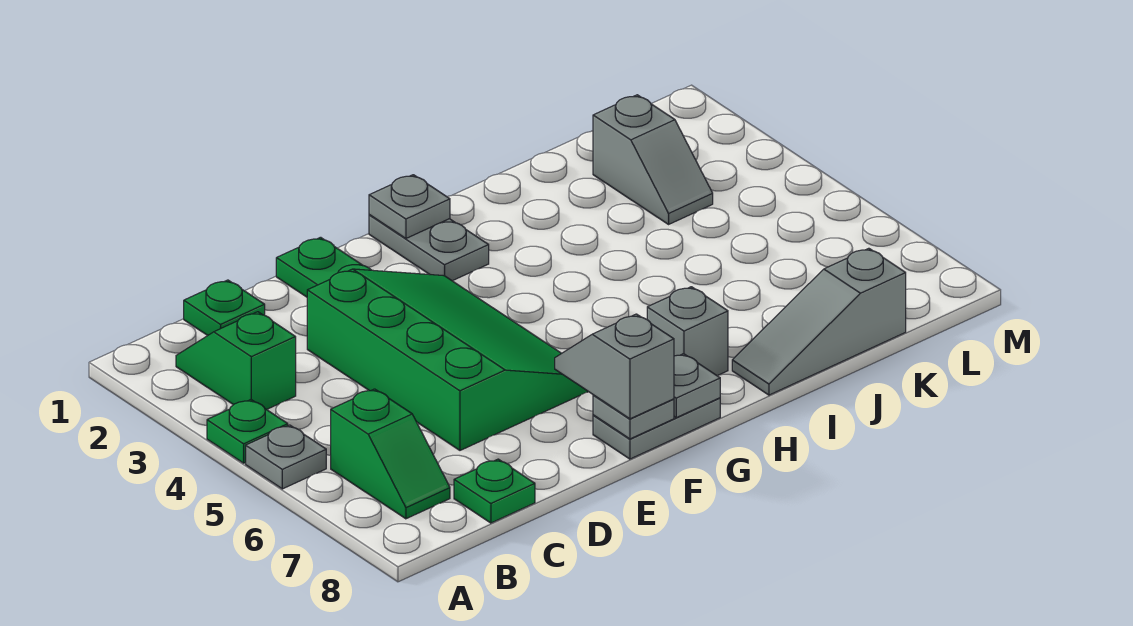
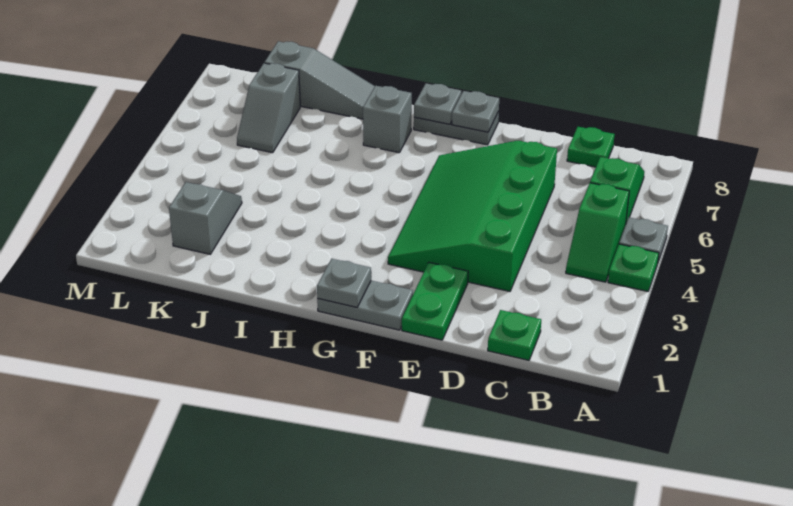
green slope B2:B3 level 1 top 3 -> green slope B4:B5 level 1 top 5
grey slope F7:F8 level 3 top 8 -> grey slope K6:K7 level 1 top 7
grey plate G1:G2 level 1 -> grey plate F1:G1 level 1

